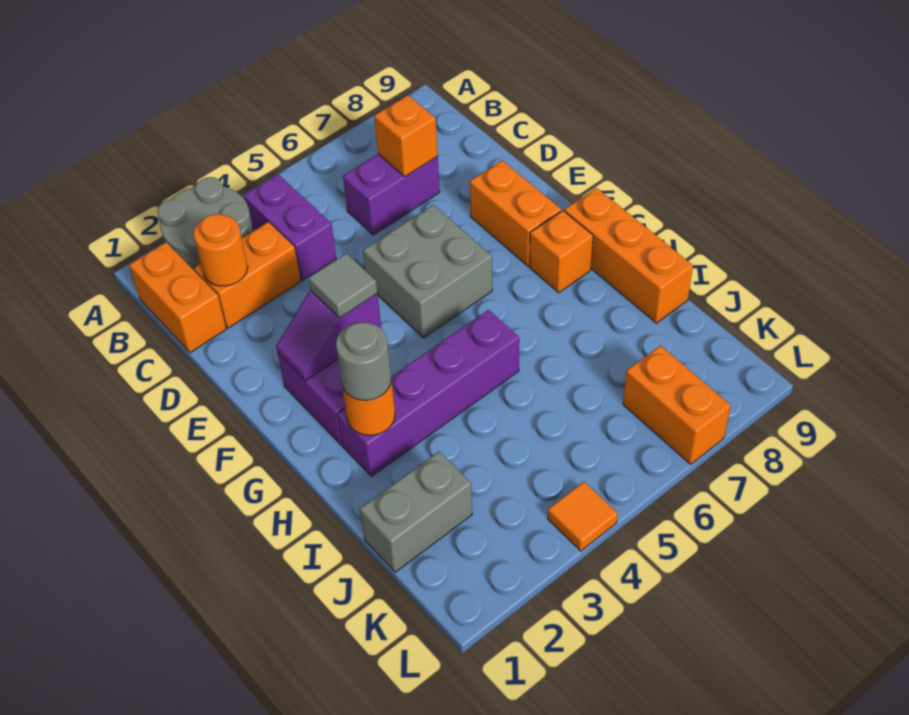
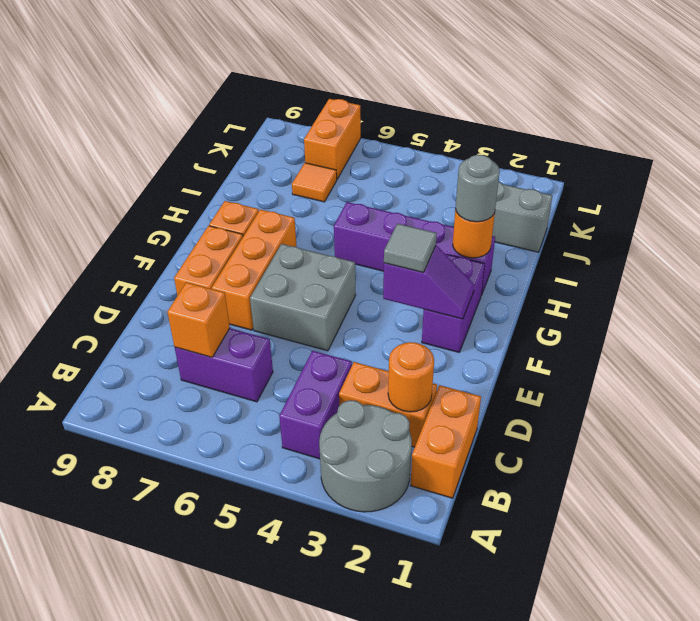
orange brick G9:I9 level 1 -> orange brick E7:G7 level 1
orange tile L4 level 1 -> orange tile J7 level 1

